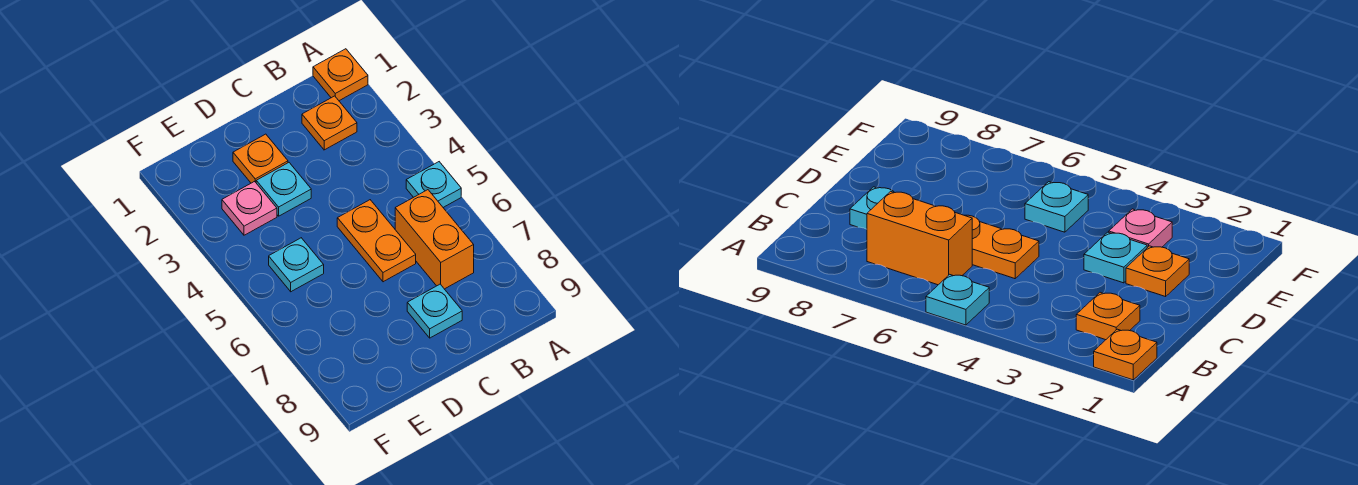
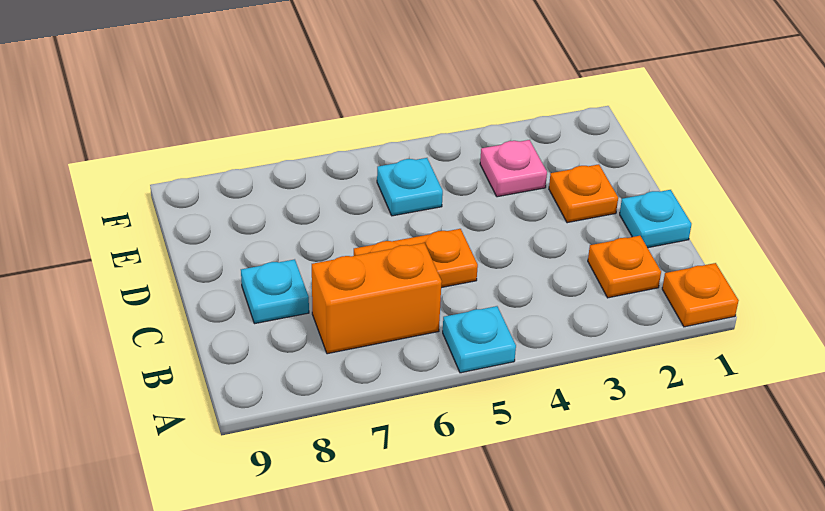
cyan plate D3 level 1 -> cyan plate C1 level 1

